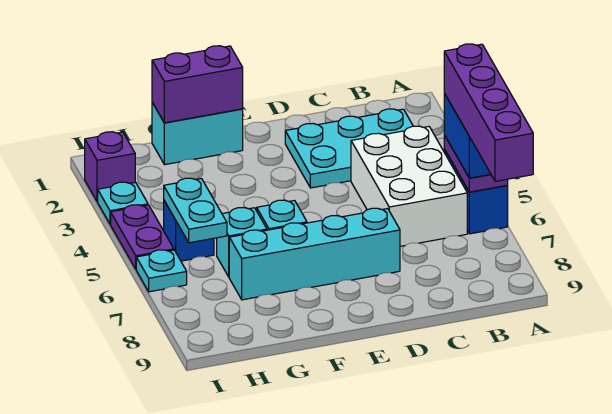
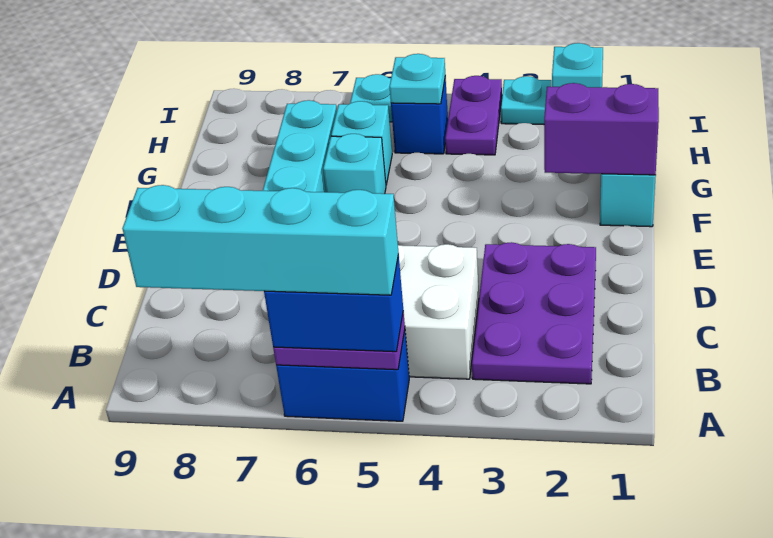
purple brick A5:A8 level 4 -> cyan brick A5:A8 level 4
cyan plate B2:D3 level 1 -> purple plate B2:D3 level 1
purple brick F1:G1 level 2 -> purple brick F1:F2 level 2
cyan plate H5:H6 level 2 -> cyan plate H5 level 2
purple brick I2 level 1 -> cyan brick I2 level 1
purple plate I4:I5 level 1 -> purple plate H4:I4 level 1

